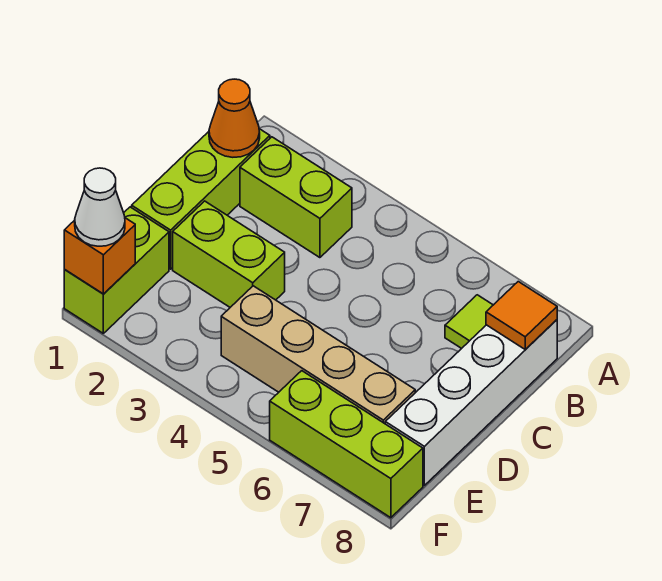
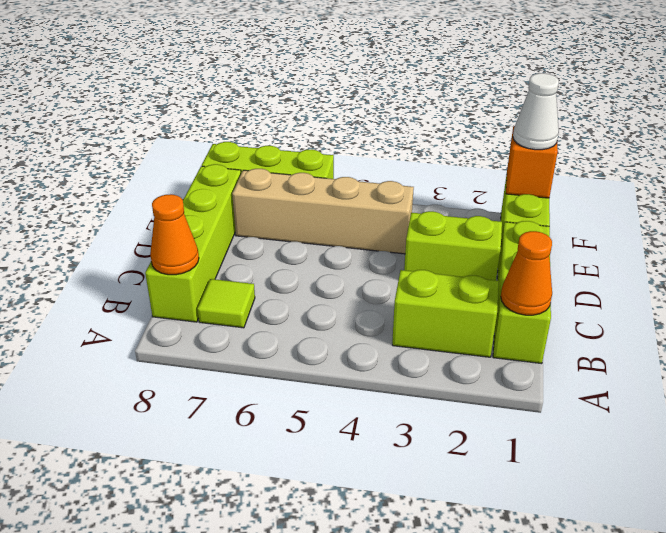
white brick B8:E8 level 1 -> lime brick B8:E8 level 1
orange tile B8 level 2 -> orange cone B8 level 2

